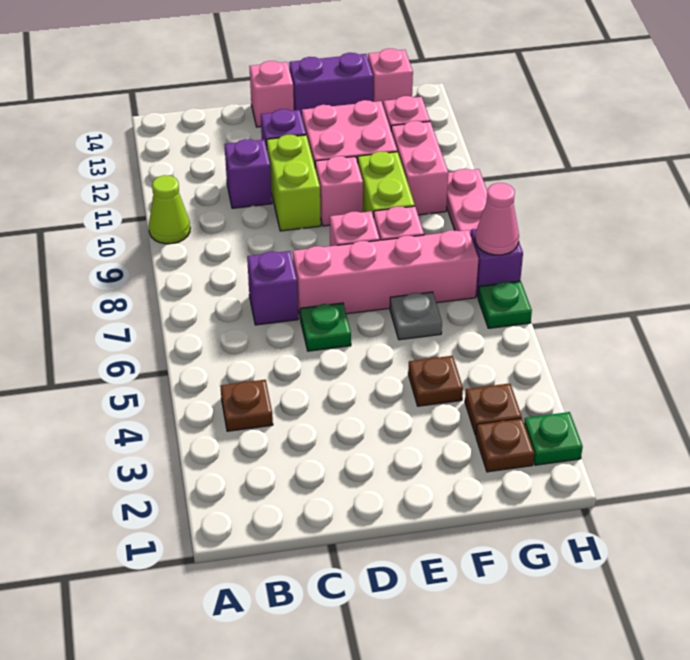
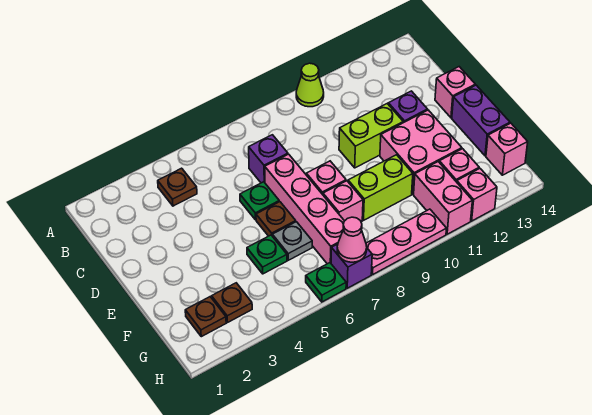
purple brick C11 level 1 -> none
pink brick E10 level 1 -> pink brick H12 level 1
brown plate F4 level 1 -> brown plate E6 level 1
pink brick G10:G11 level 1 -> pink brick G11:H11 level 1
green plate H2 level 1 -> green plate F5 level 1

